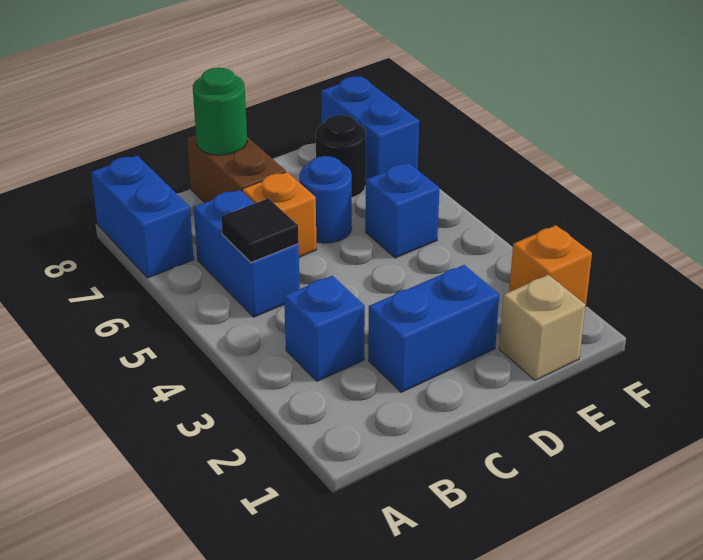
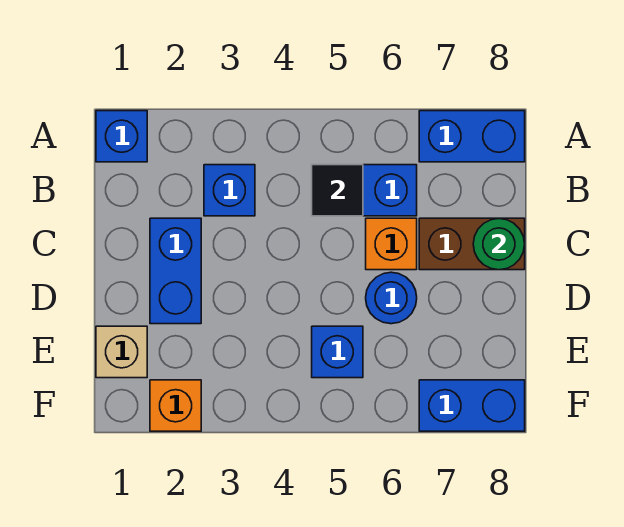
none -> blue brick A1 level 1
black round brick E7 level 1 -> none

